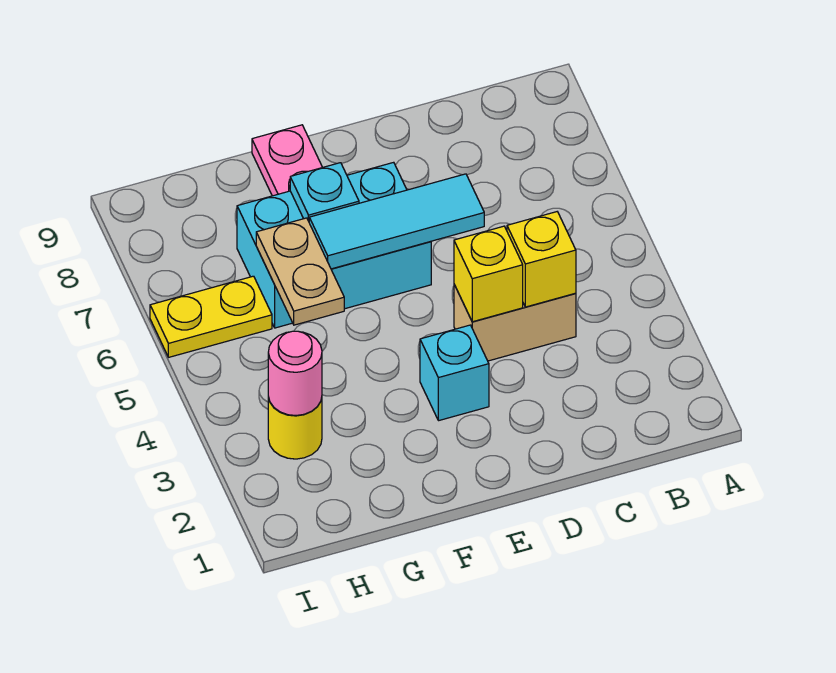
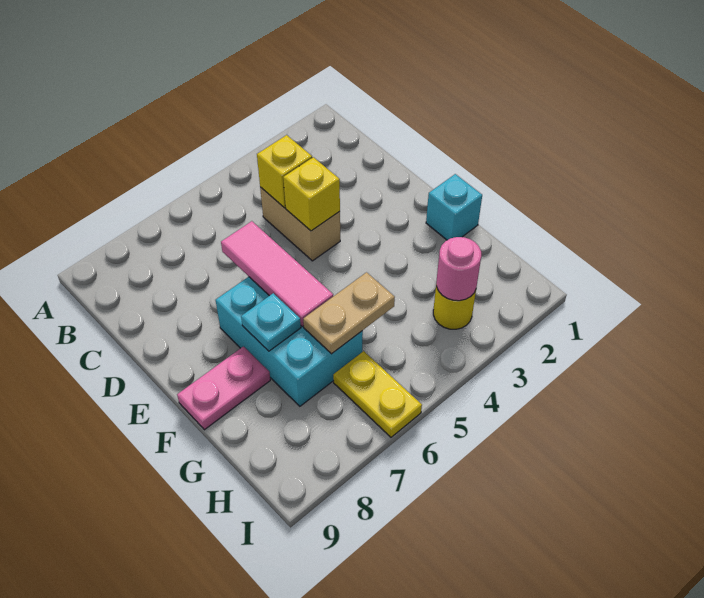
cyan tile D6:F6 level 2 -> pink tile D6:F6 level 2
cyan brick E3 level 1 -> cyan brick F1 level 1

